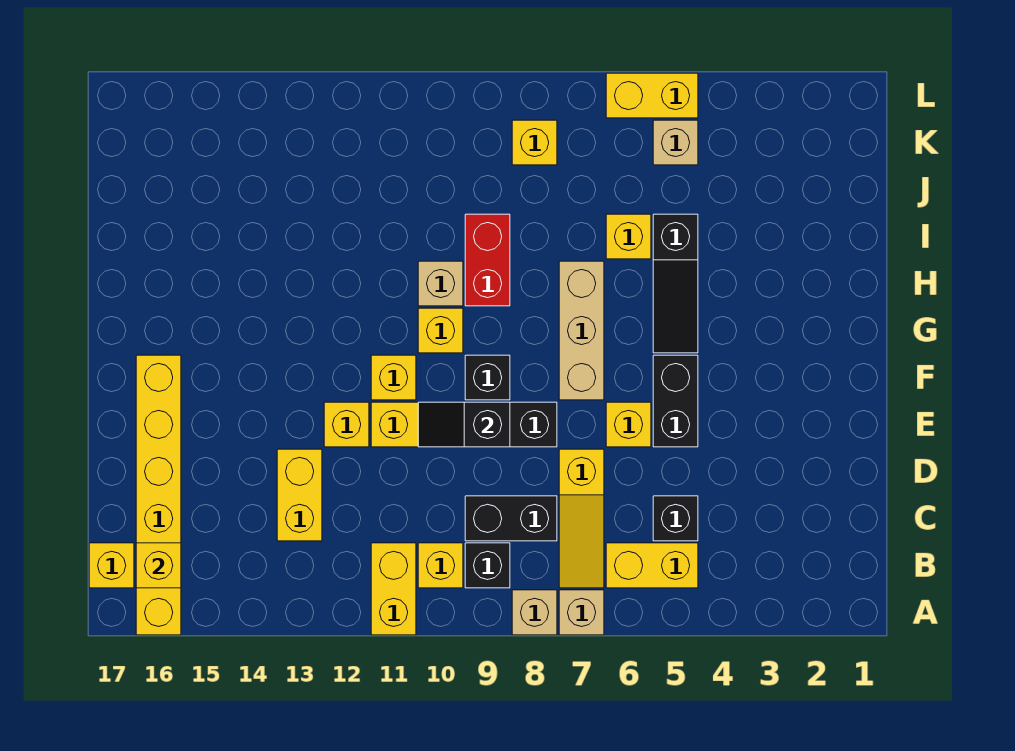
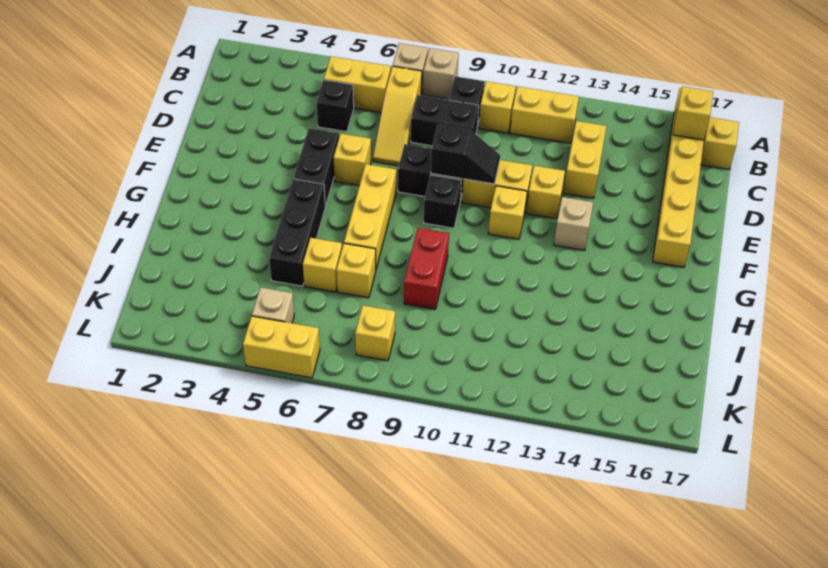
yellow brick A11:B11 level 1 -> yellow brick B11:B12 level 1
yellow slope B7:D7 level 1 top D -> yellow slope B7:D7 level 1 top B
tan brick F7:H7 level 1 -> yellow brick F7:H7 level 1
black slope G5:I5 level 1 top I -> black brick G5:I5 level 1
yellow brick G10 level 1 -> yellow brick I7 level 1
tan brick H10 level 1 -> tan brick F13 level 1

